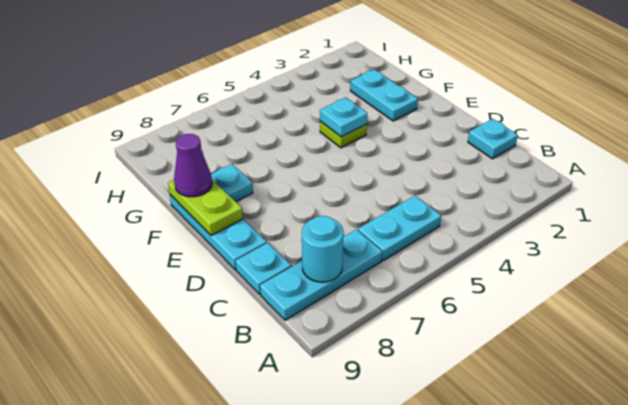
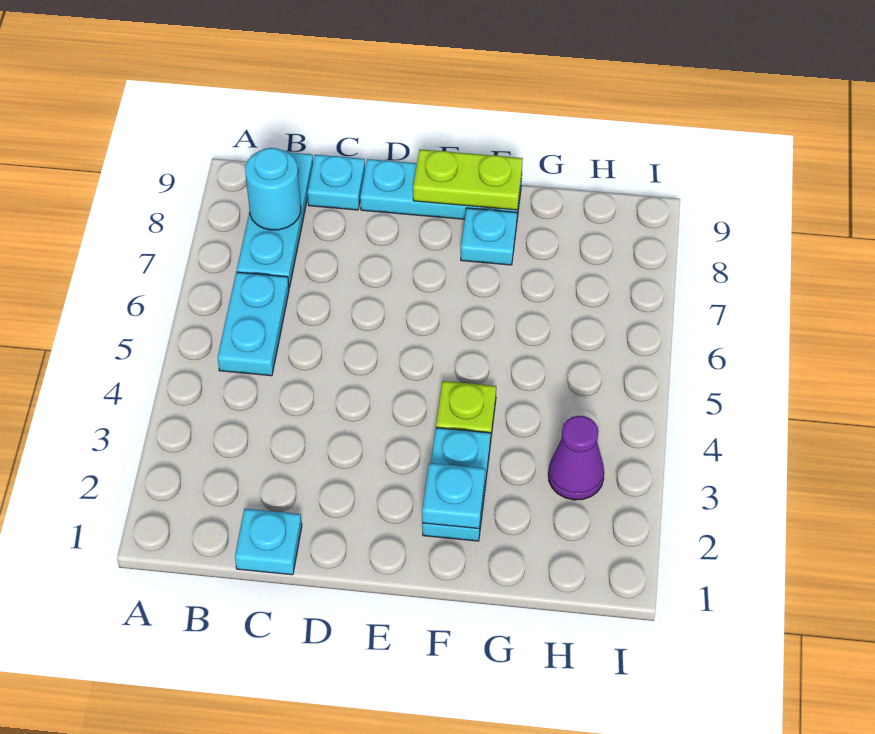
cyan plate F2:G2 level 1 -> cyan plate F2:F3 level 1
cyan plate F4 level 2 -> cyan plate F2 level 2
purple cone F9 level 3 -> purple cone H3 level 1

